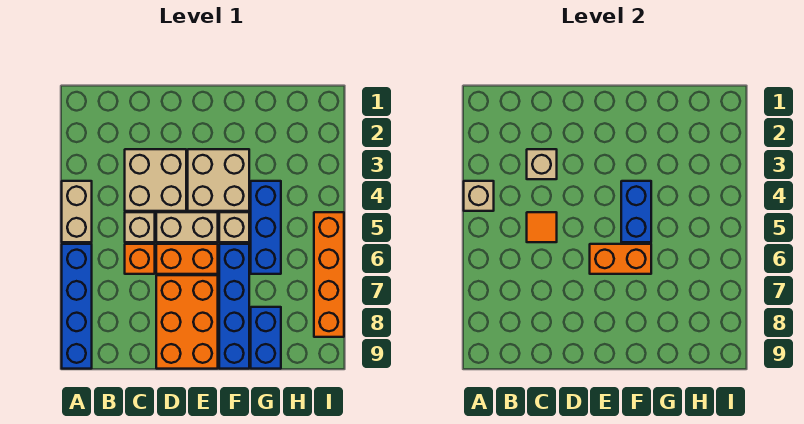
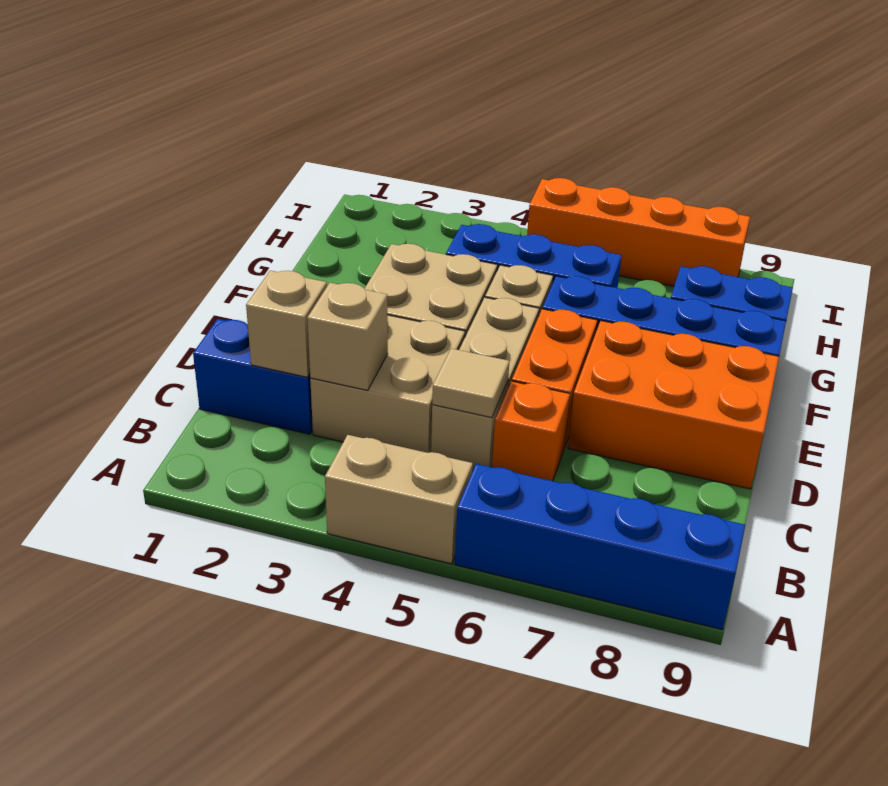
tan brick A4 level 2 -> tan brick C2 level 2
orange tile C5 level 2 -> tan tile C5 level 2
orange brick E6:F6 level 2 -> none
blue brick F4:F5 level 2 -> blue brick C1:C2 level 1

